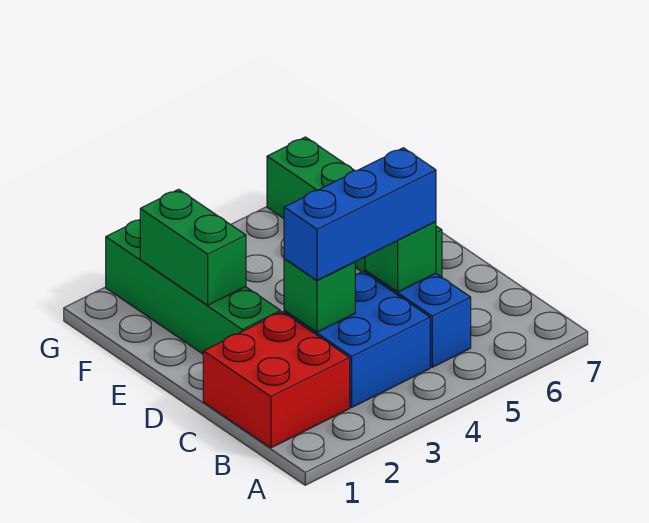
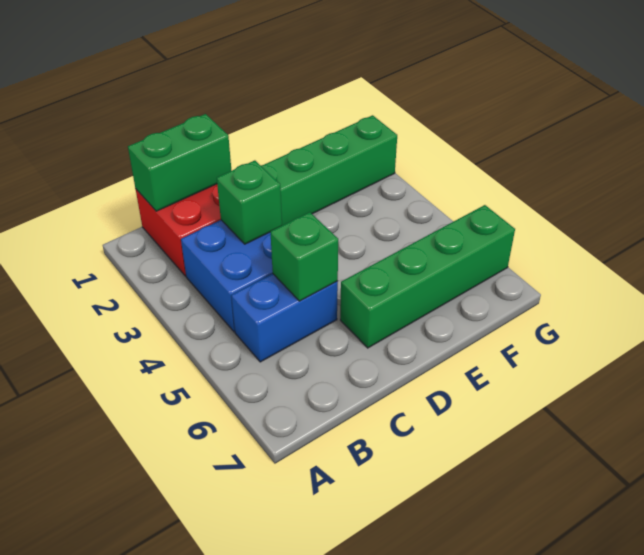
blue brick C3:C5 level 3 -> none
green brick E2:F2 level 2 -> green brick B1:C1 level 2

